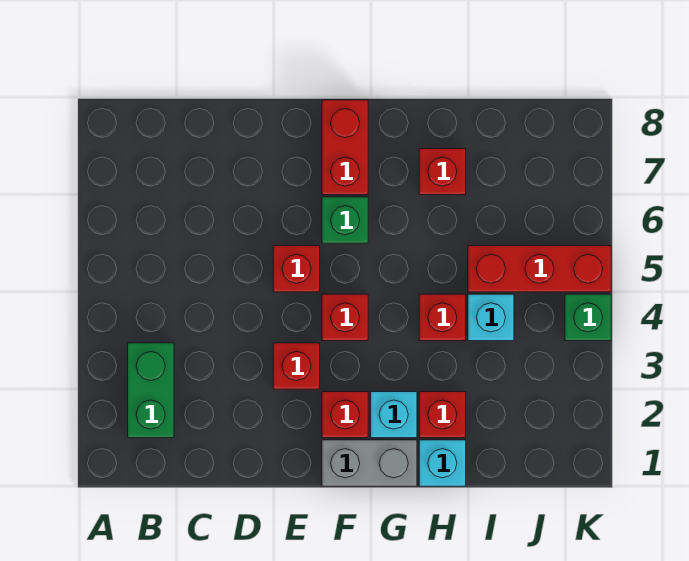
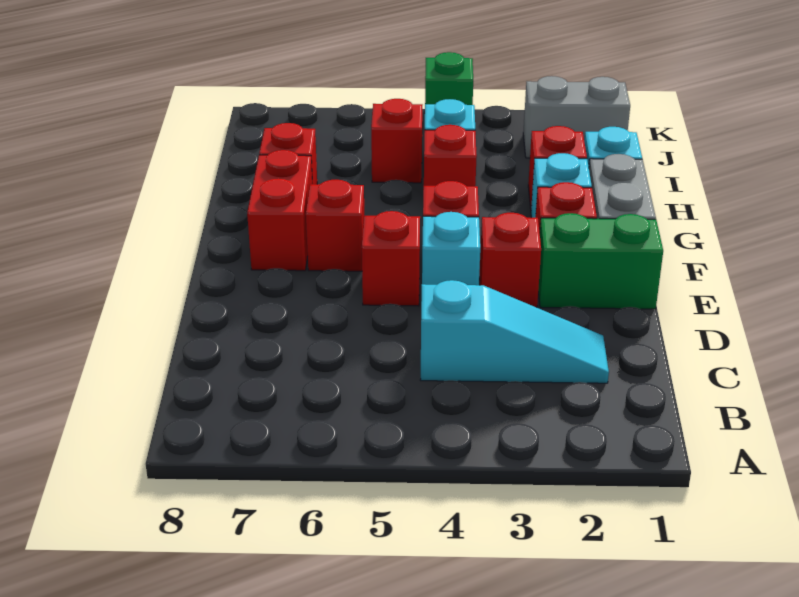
green brick B2:B3 level 1 -> green brick E1:E2 level 1
none -> cyan slope C2:C4 level 1 top 4
none -> cyan brick E4 level 1
green brick F6 level 1 -> red brick F6 level 1
red brick F7:F8 level 1 -> red brick F7:G7 level 1
red brick I5:K5 level 1 -> red brick I5 level 1
none -> grey brick J1:J2 level 1

